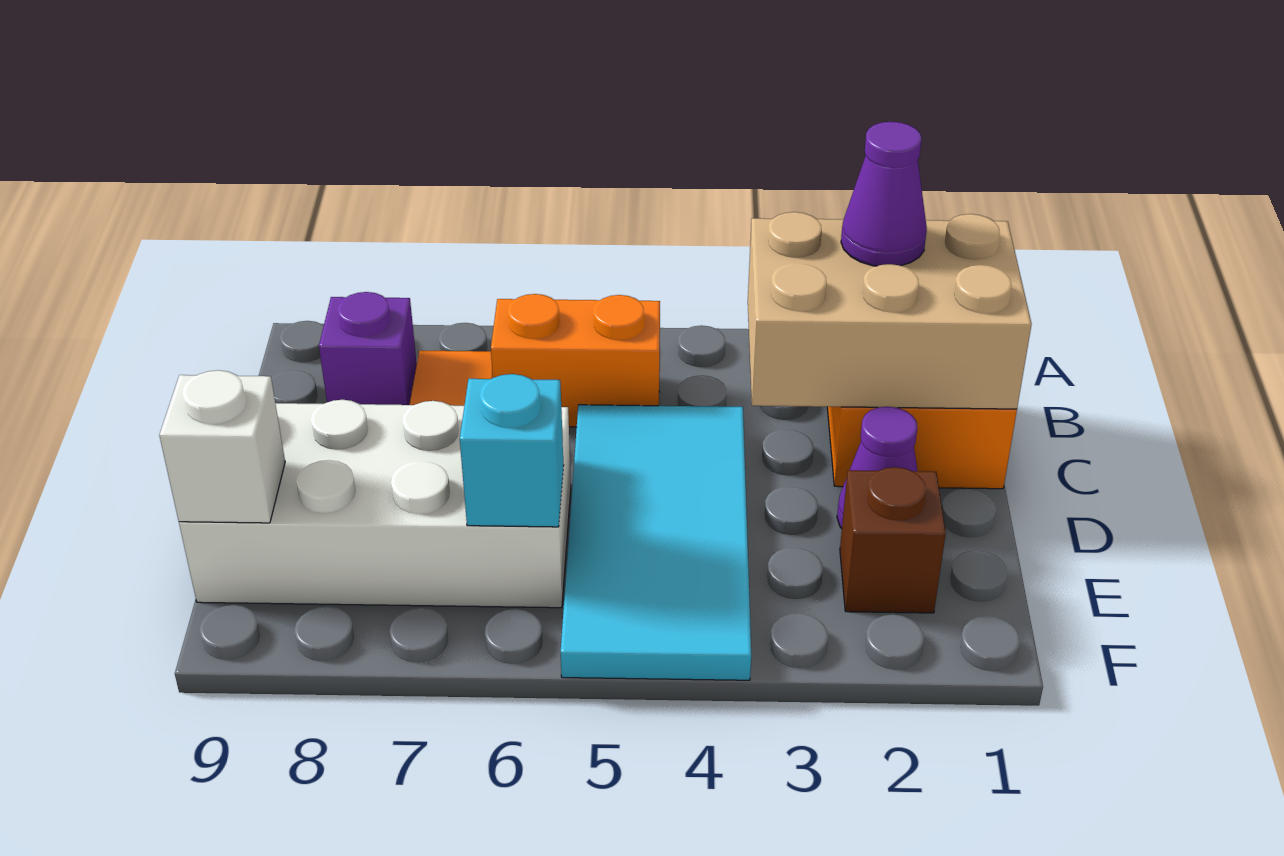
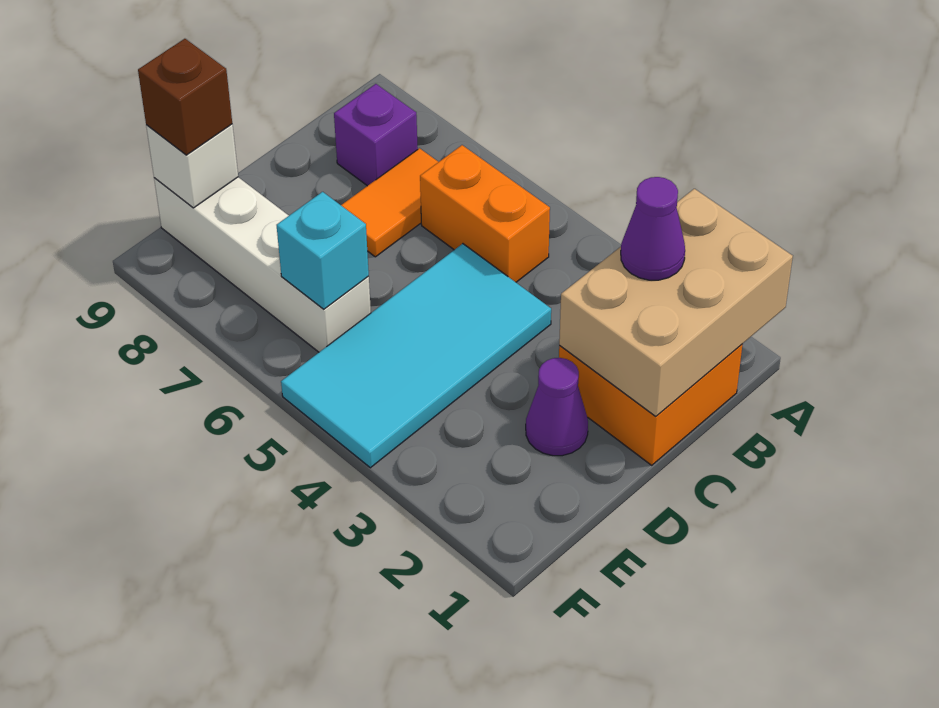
tan brick B1:C3 level 2 -> tan brick A1:C2 level 2
white brick D6:E9 level 1 -> white brick E6:E9 level 1
brown brick E2 level 1 -> brown brick E9 level 3

